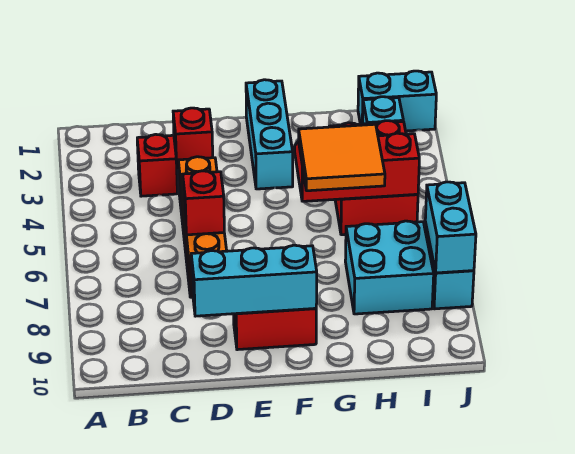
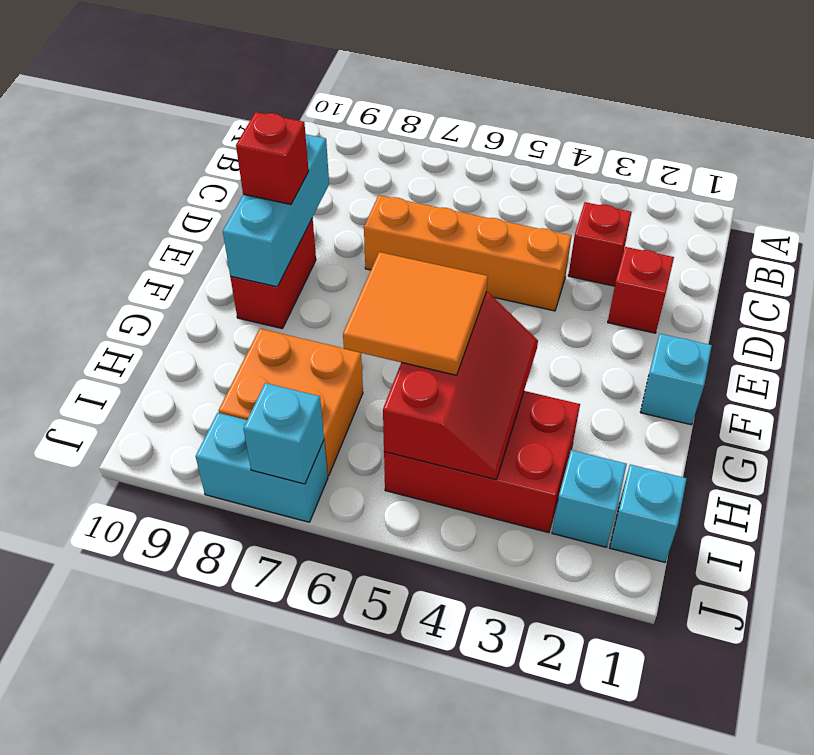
red brick D6 level 2 -> red brick E9 level 3
cyan brick F1:F3 level 1 -> cyan brick F1 level 1
cyan brick H7:I8 level 1 -> orange brick H7:I8 level 1
cyan brick I1:J1 level 1 -> cyan brick I1 level 1
cyan brick J7:J8 level 2 -> cyan brick J7 level 2

